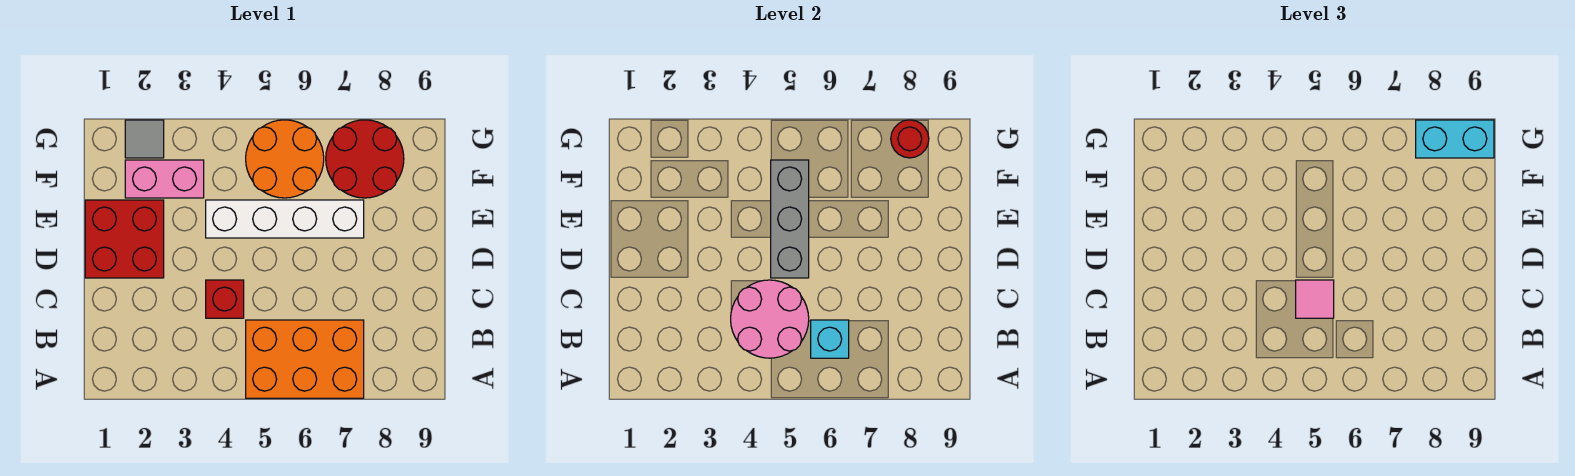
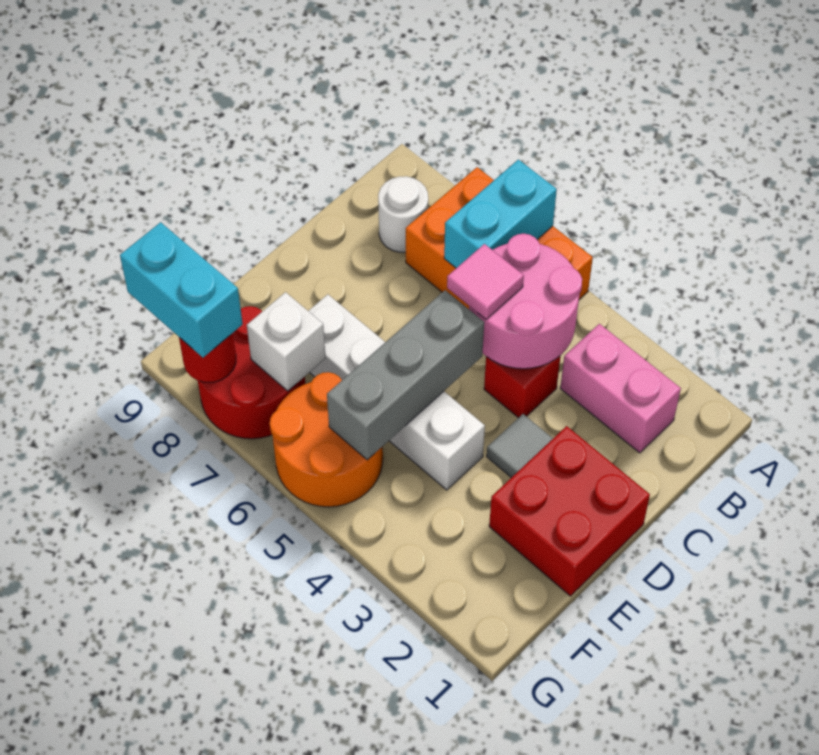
cyan brick B6 level 2 -> cyan brick A6:B6 level 2
none -> white round brick B8 level 1
pink brick F2:F3 level 1 -> pink brick B2:B3 level 1
none -> white brick F7 level 2
grey tile G2 level 1 -> grey tile D3 level 1

